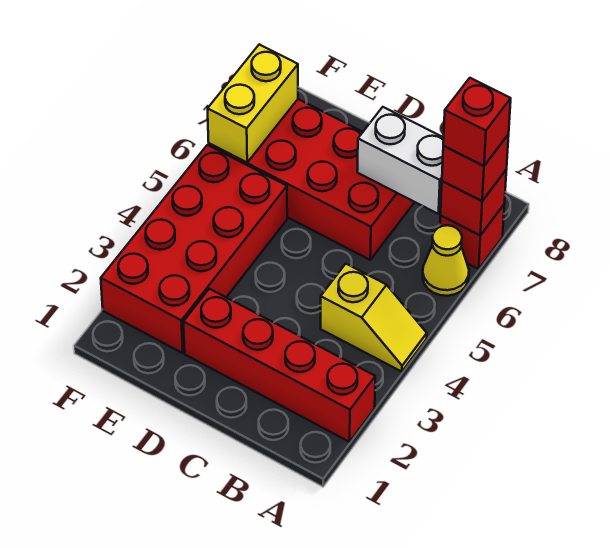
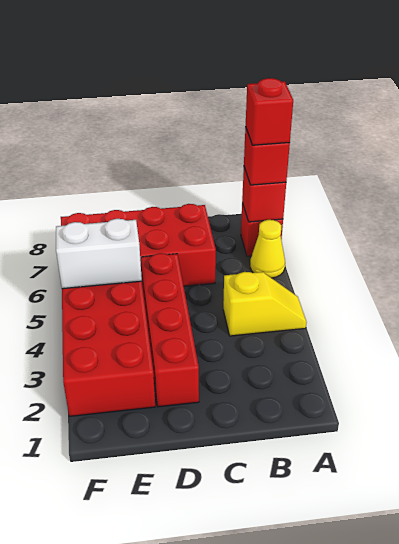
red brick A2:D2 level 1 -> red brick D2:D5 level 1
white brick B7:C7 level 2 -> white brick E5:F5 level 2
yellow brick F6:F7 level 2 -> none

